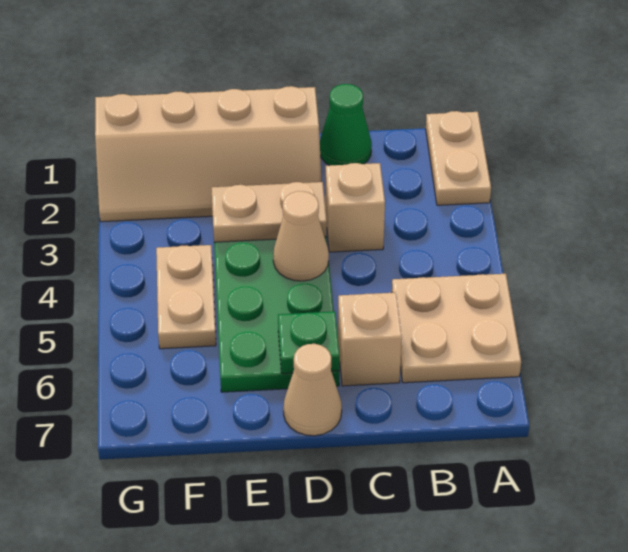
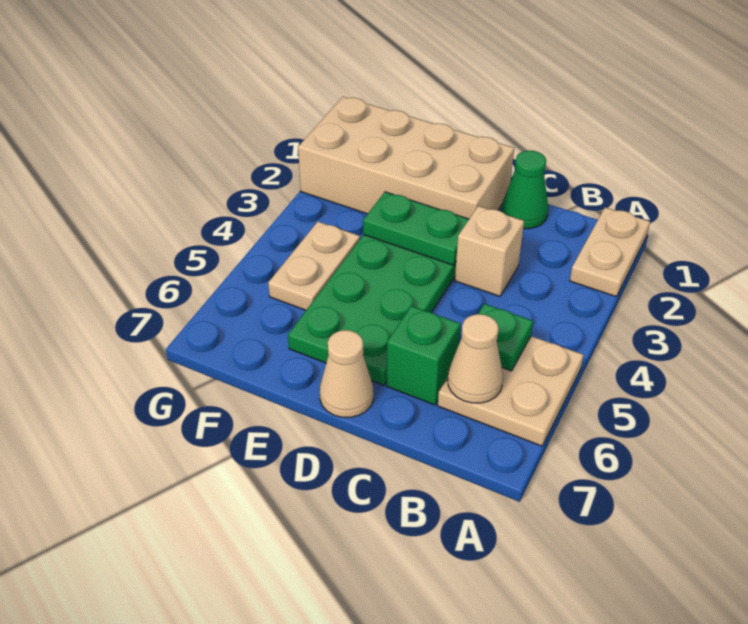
tan brick C6 level 1 -> green brick C6 level 1
tan slope D1:G2 level 1 top 1 -> tan brick D1:G2 level 1
tan plate D3:E3 level 2 -> green plate D3:E3 level 2
tan cone D4 level 2 -> tan cone B6 level 2
green plate D6 level 2 -> green plate B5 level 2

